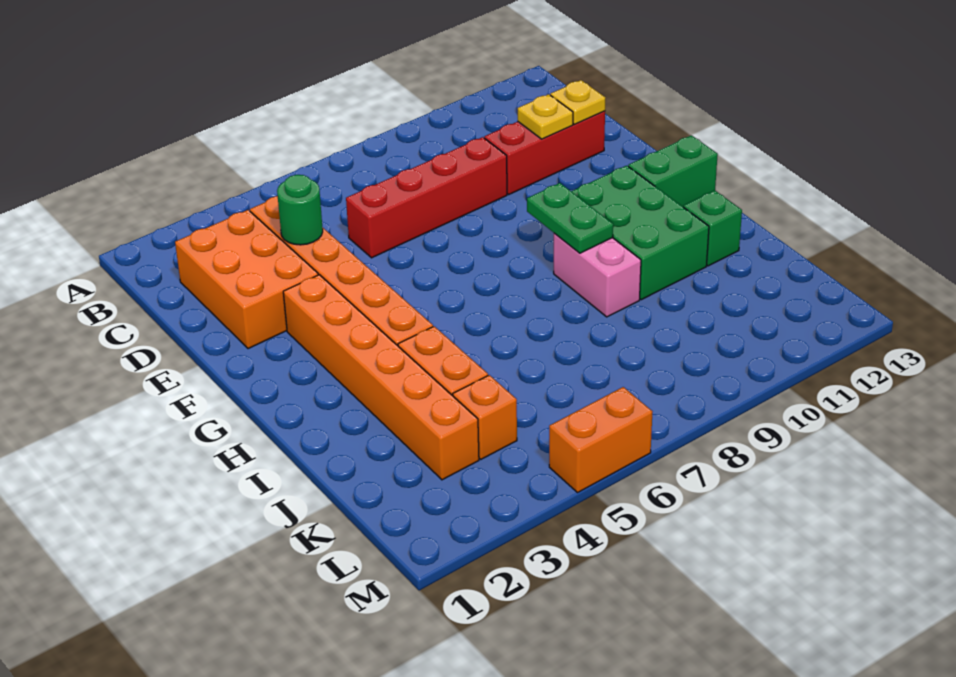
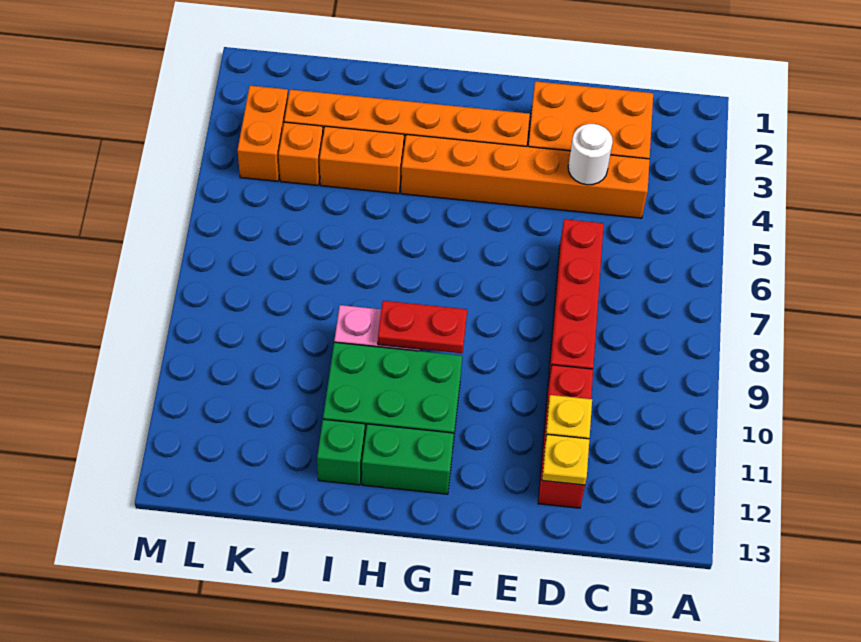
green round brick D4 level 2 -> white round brick D4 level 2
green plate G9:H9 level 2 -> red plate G9:H9 level 2
green brick G12:G13 level 1 -> green brick G12:H12 level 1
orange brick M5:M6 level 1 -> orange brick L3:L4 level 1

